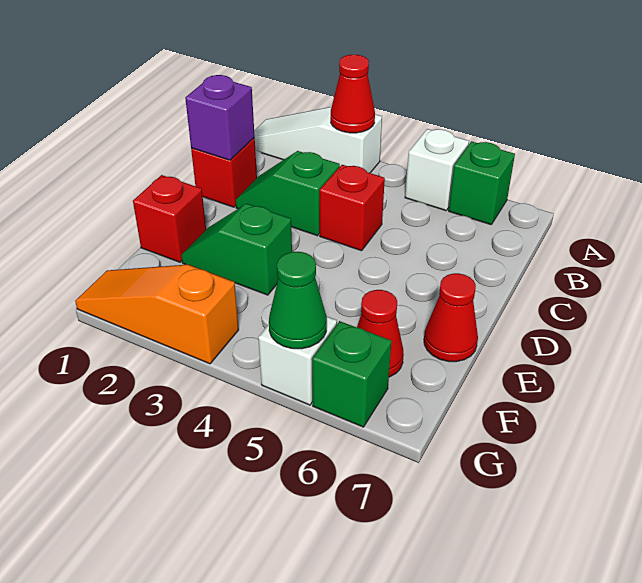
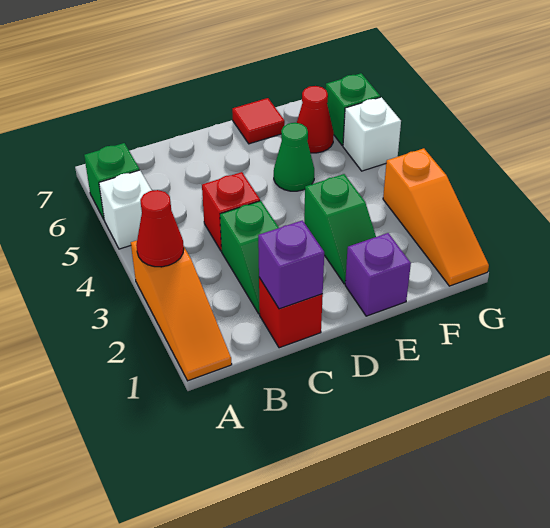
white slope A1:A3 level 1 top 3 -> orange slope A1:A3 level 1 top 3
red brick E1 level 1 -> purple brick E1 level 1
red cone E7 level 1 -> red tile E7 level 1
green cone G5 level 2 -> green cone E5 level 1

